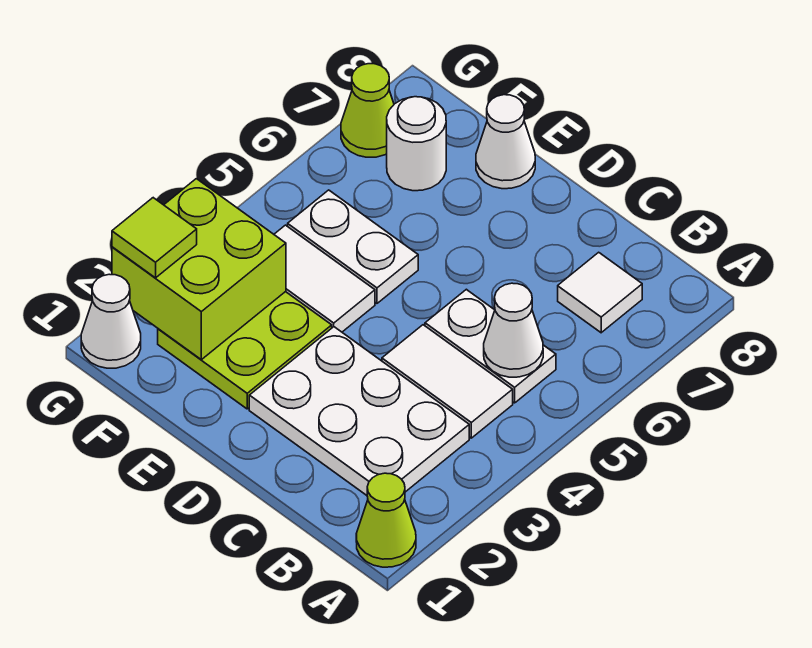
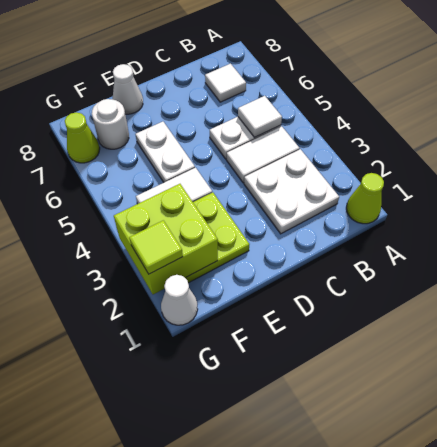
white plate B2:D3 level 1 -> white plate B2:C3 level 1
white cone B5 level 2 -> white tile B5 level 2
white plate E5:F5 level 1 -> white plate E5:E6 level 1

